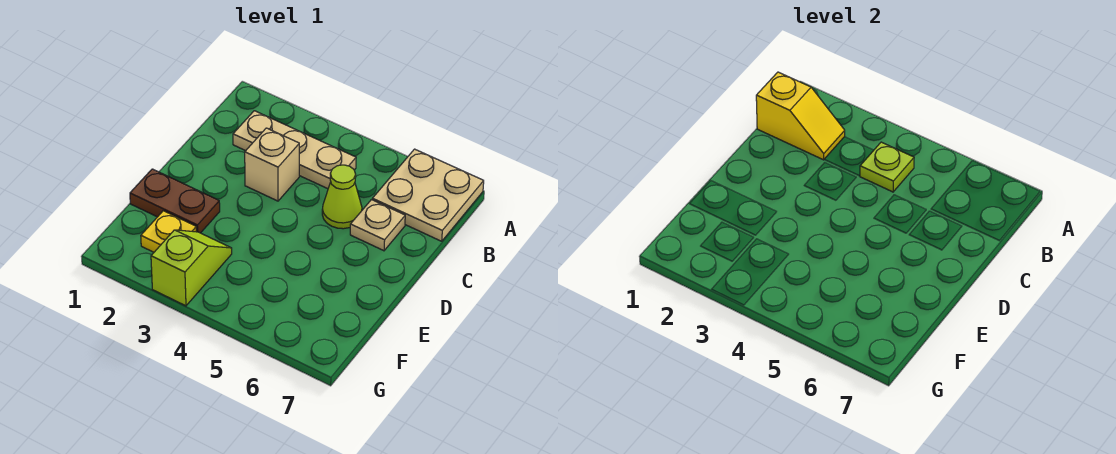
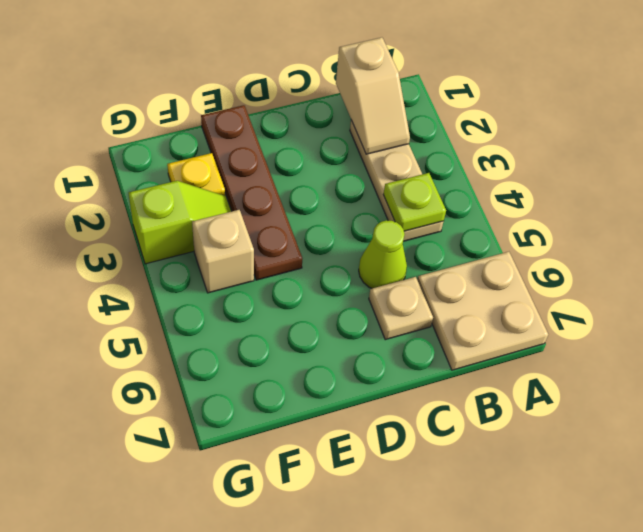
yellow slope B1:B2 level 2 top 1 -> tan slope B1:B2 level 2 top 1
tan brick C3 level 1 -> tan brick F4 level 1
brown plate E1:E2 level 1 -> brown plate E1:E4 level 1

